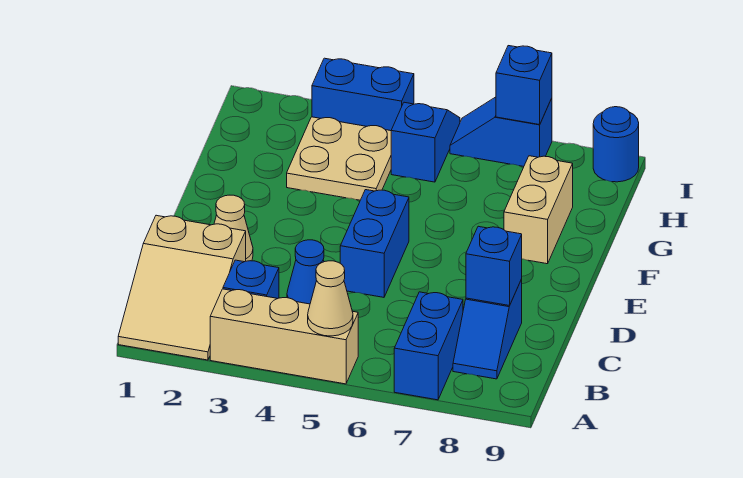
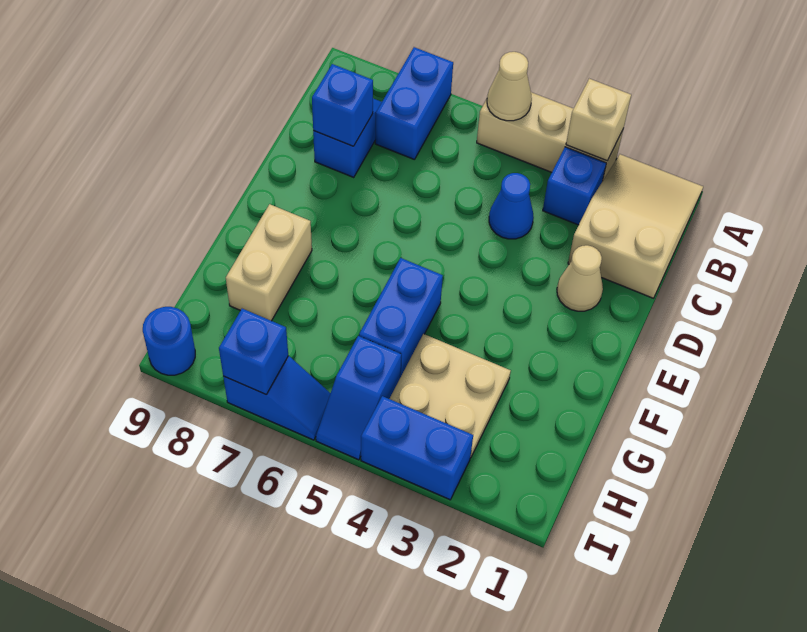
none -> tan brick A3 level 2
blue brick D5:E5 level 1 -> blue brick F5:G5 level 1

